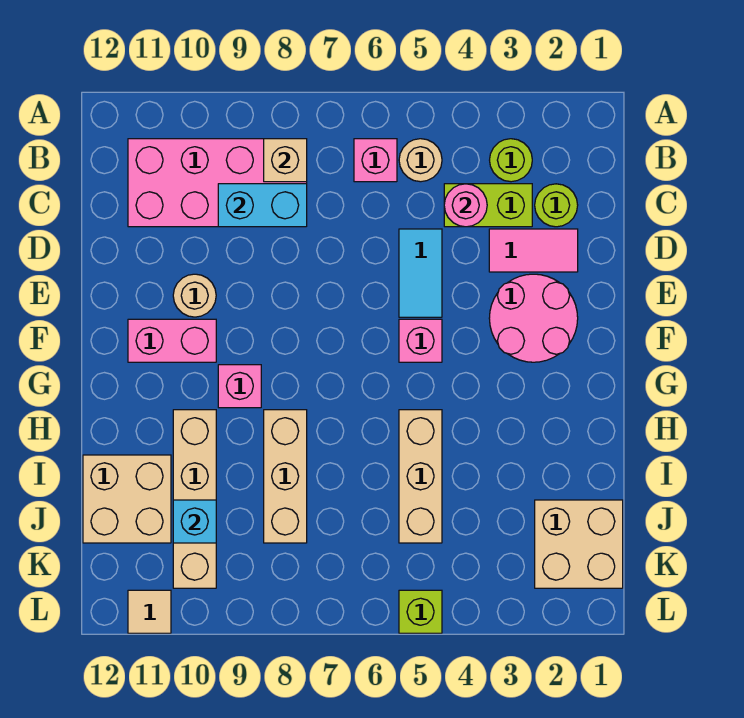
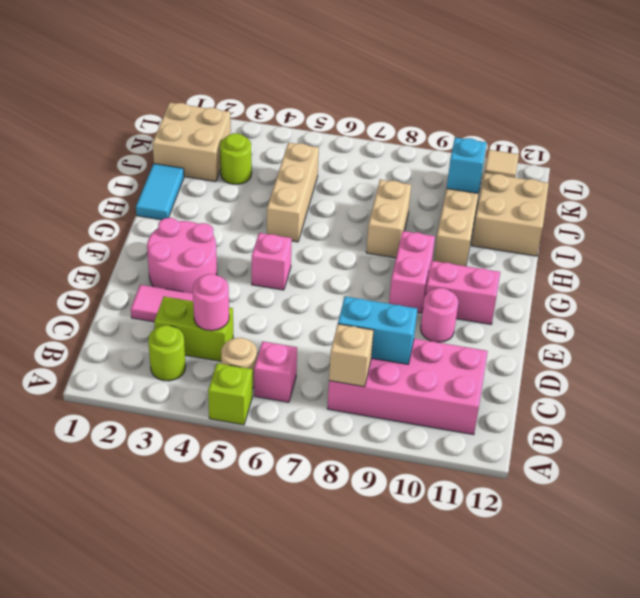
lime round brick C2 level 1 -> lime round brick J3 level 1
cyan tile D5:E5 level 1 -> cyan tile H1:I1 level 1
tan round brick E10 level 1 -> pink round brick E10 level 1
pink brick G9 level 1 -> pink brick F9:G9 level 1
tan brick H8:J8 level 1 -> tan brick H8:I8 level 1
lime brick L5 level 1 -> lime brick A5 level 1

